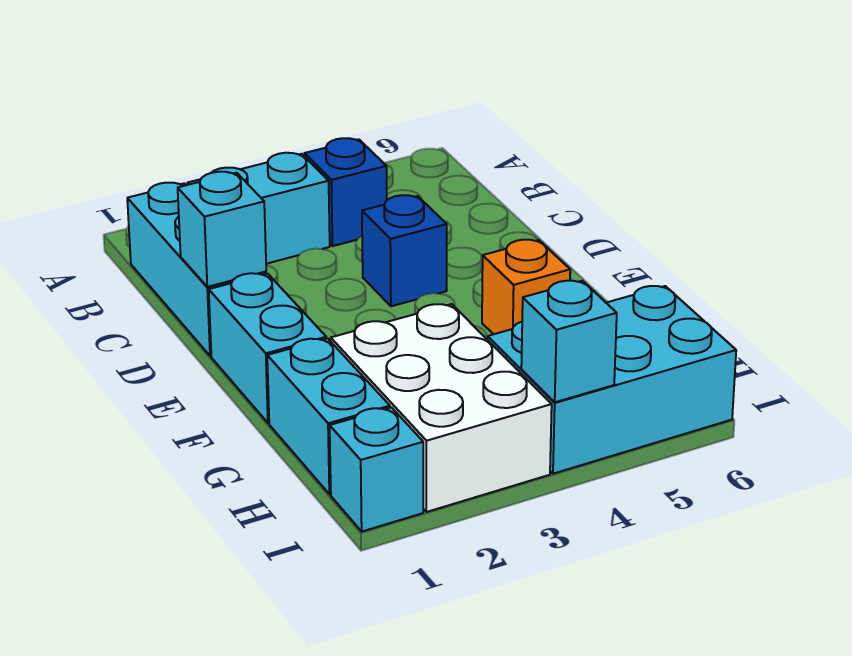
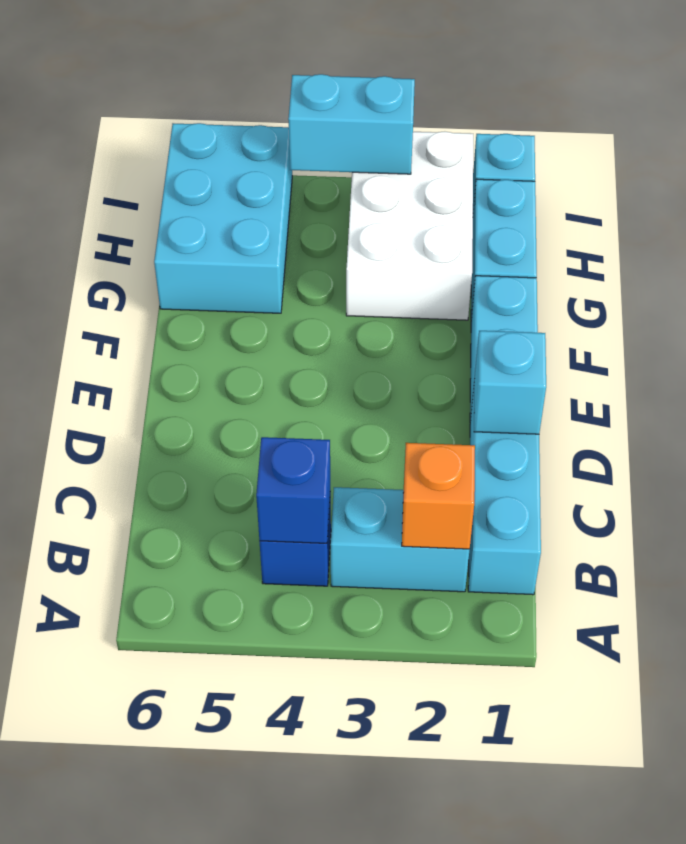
blue brick D4 level 1 -> blue brick B4 level 2
orange brick F5 level 1 -> orange brick B2 level 2
cyan brick H4:I6 level 1 -> cyan brick G5:I6 level 1
cyan brick I4 level 2 -> cyan brick I3:I4 level 2

